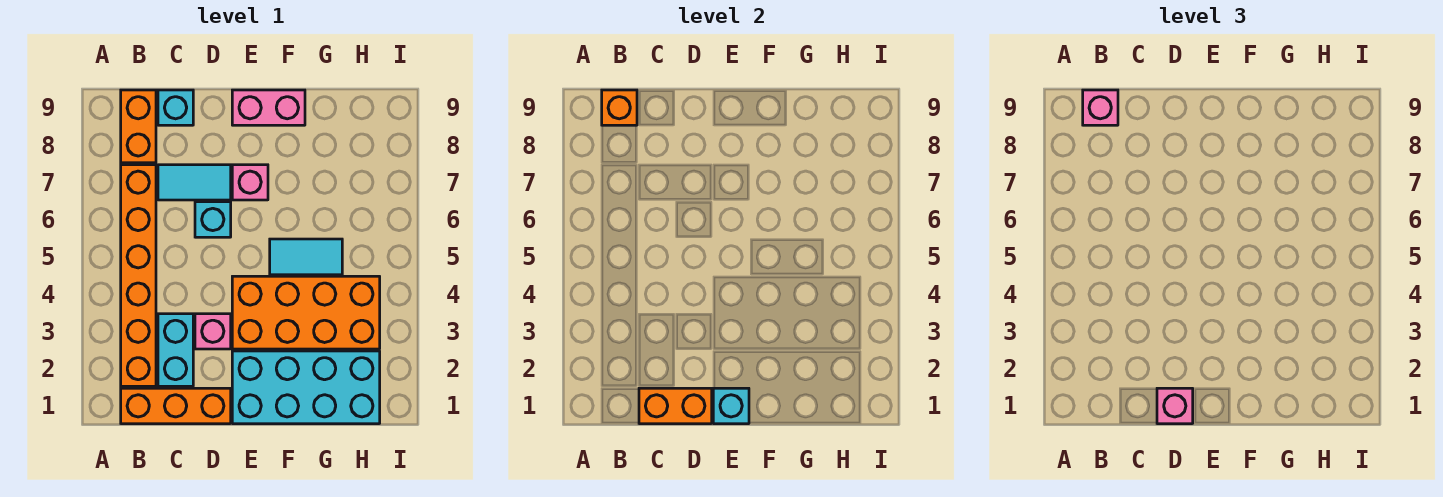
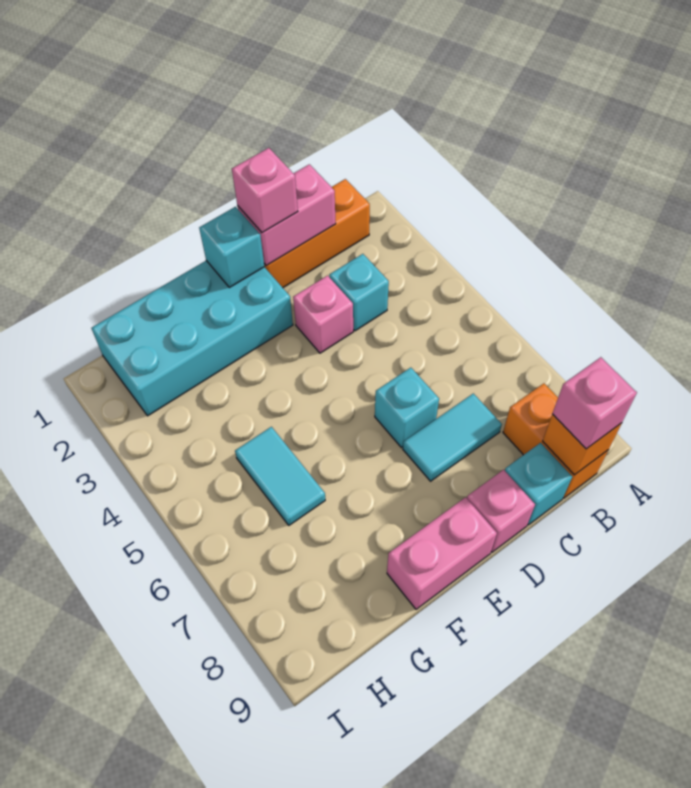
orange brick B2:B7 level 1 -> none
orange brick C1:D1 level 2 -> pink brick C1:D1 level 2
cyan brick C2:C3 level 1 -> cyan brick C3 level 1
orange brick E3:H4 level 1 -> none
pink brick E7 level 1 -> pink brick D9 level 1
cyan tile F5:G5 level 1 -> cyan tile G5:G6 level 1

